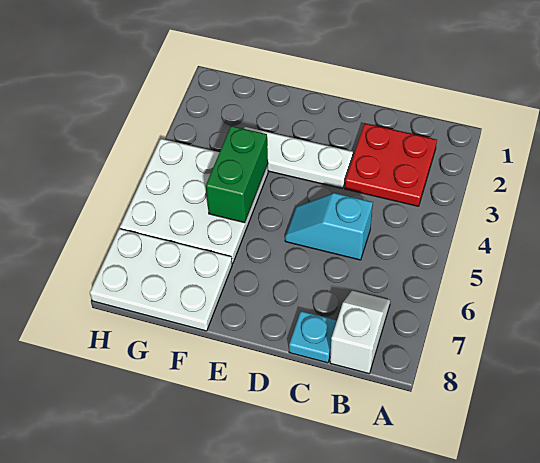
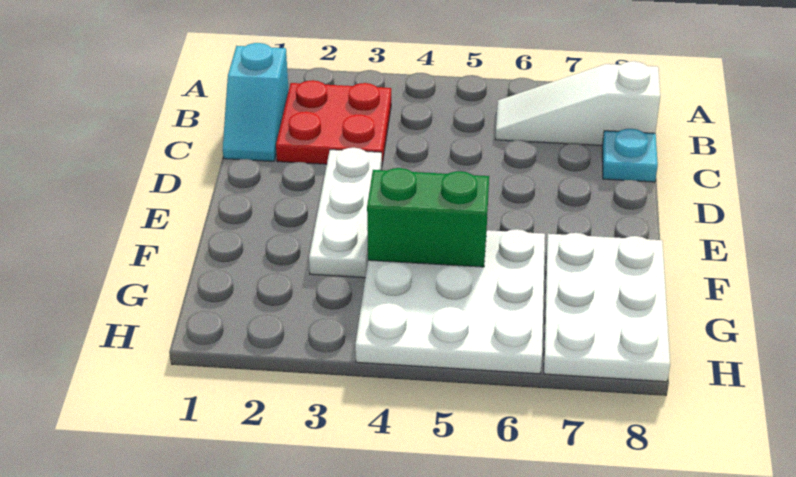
white slope B7:B8 level 1 top 8 -> white slope B6:B8 level 1 top 8
cyan slope C5:D5 level 1 top C -> cyan slope B1:C1 level 1 top B

